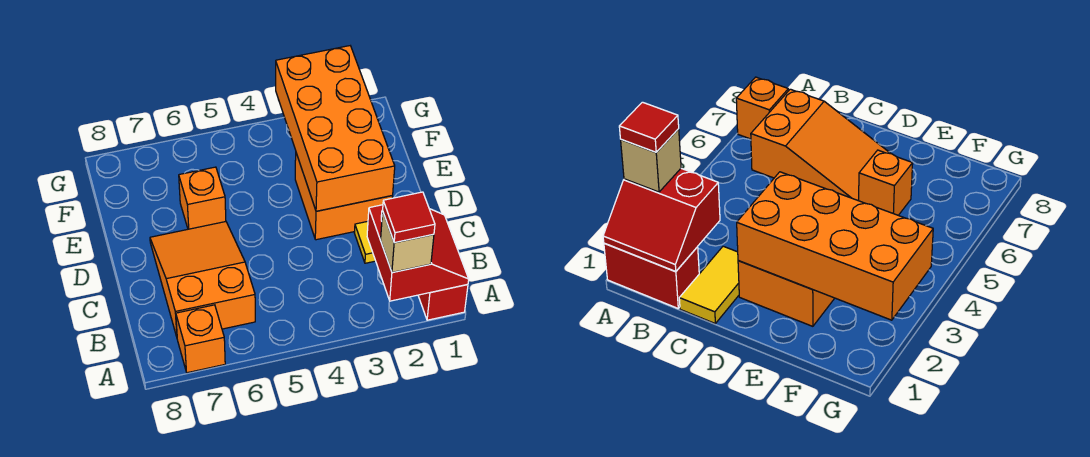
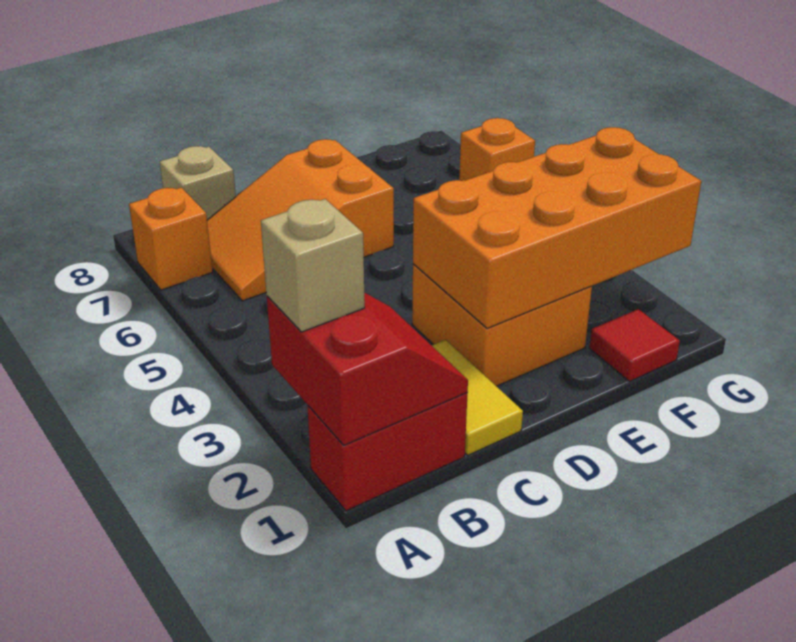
red slope A1:B2 level 2 top 2 -> red slope A1:B2 level 2 top A
red tile A2 level 4 -> red tile F1 level 1
orange slope B6:D7 level 1 top B -> orange slope B6:D7 level 1 top D
none -> tan brick B8 level 1
orange brick E6 level 1 -> orange brick G6 level 1

